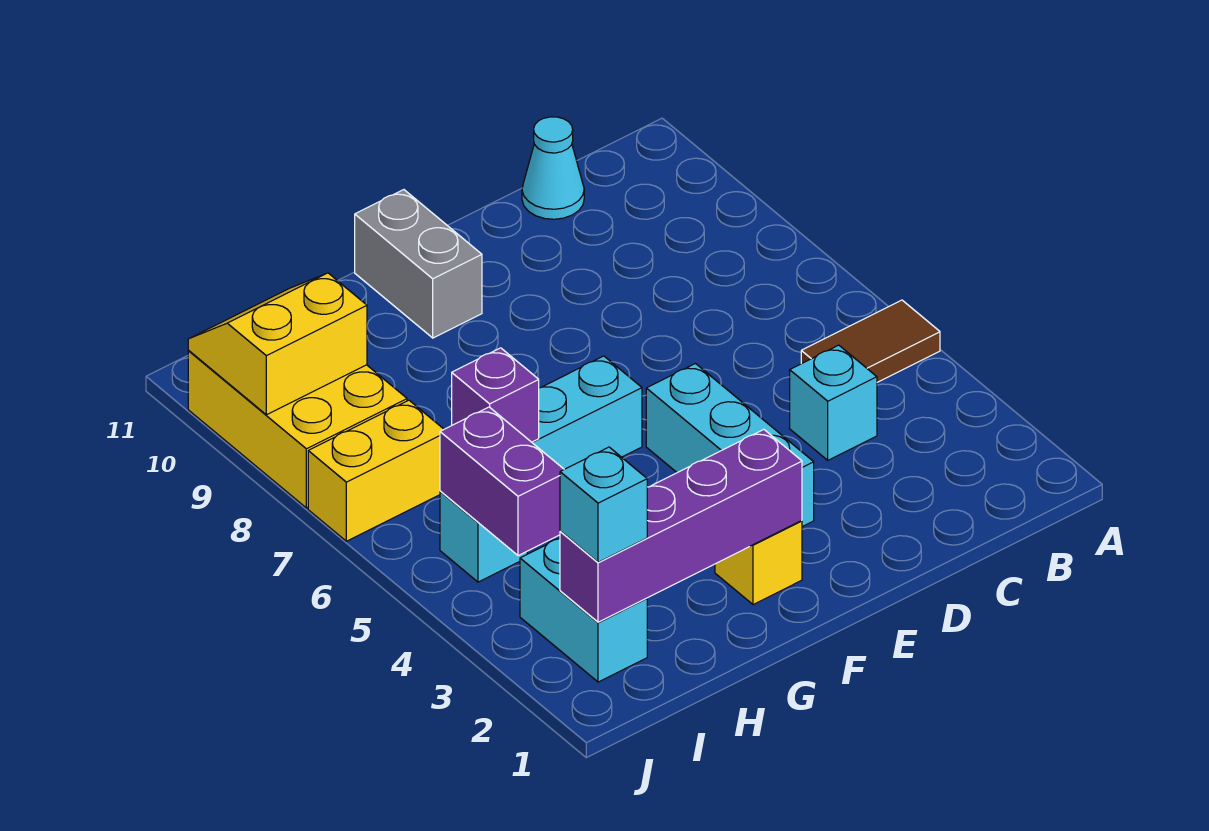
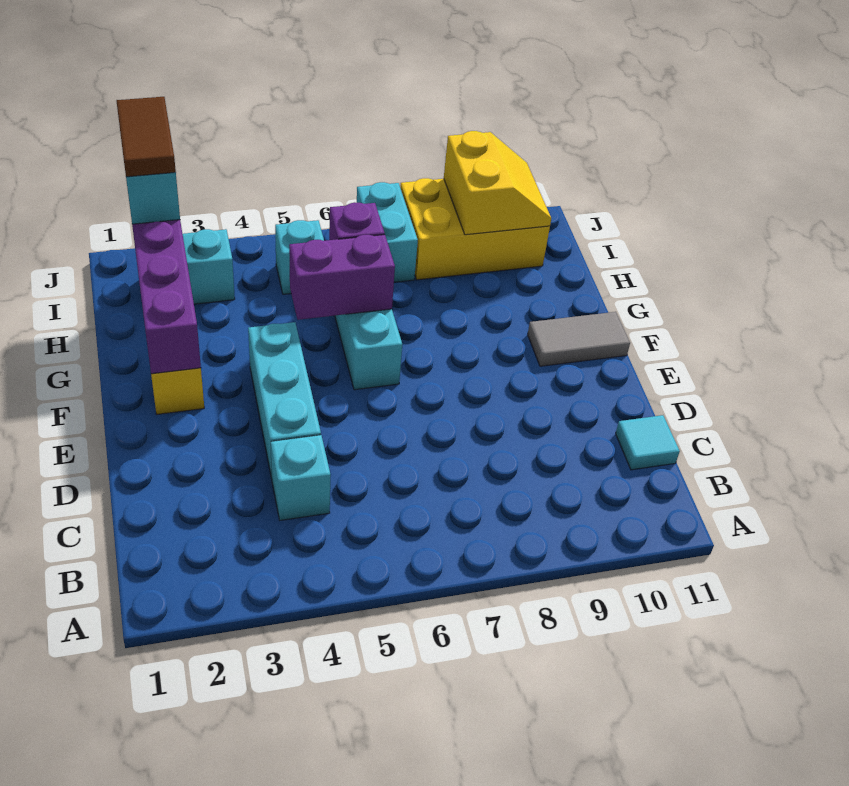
brown tile A5:B5 level 1 -> brown tile I2:J2 level 4
cyan cone C11 level 1 -> cyan tile C11 level 1
cyan brick E3:E5 level 1 -> cyan brick D4:F4 level 1
grey brick F10:F11 level 1 -> grey tile F10:F11 level 1
purple brick I4:I5 level 2 -> purple brick G5:G6 level 2
yellow brick I7:J7 level 1 -> cyan brick I7:J7 level 1

